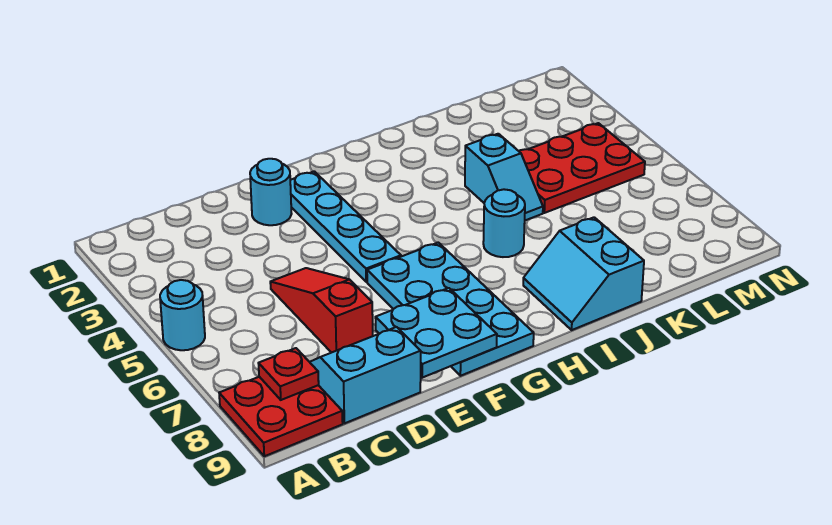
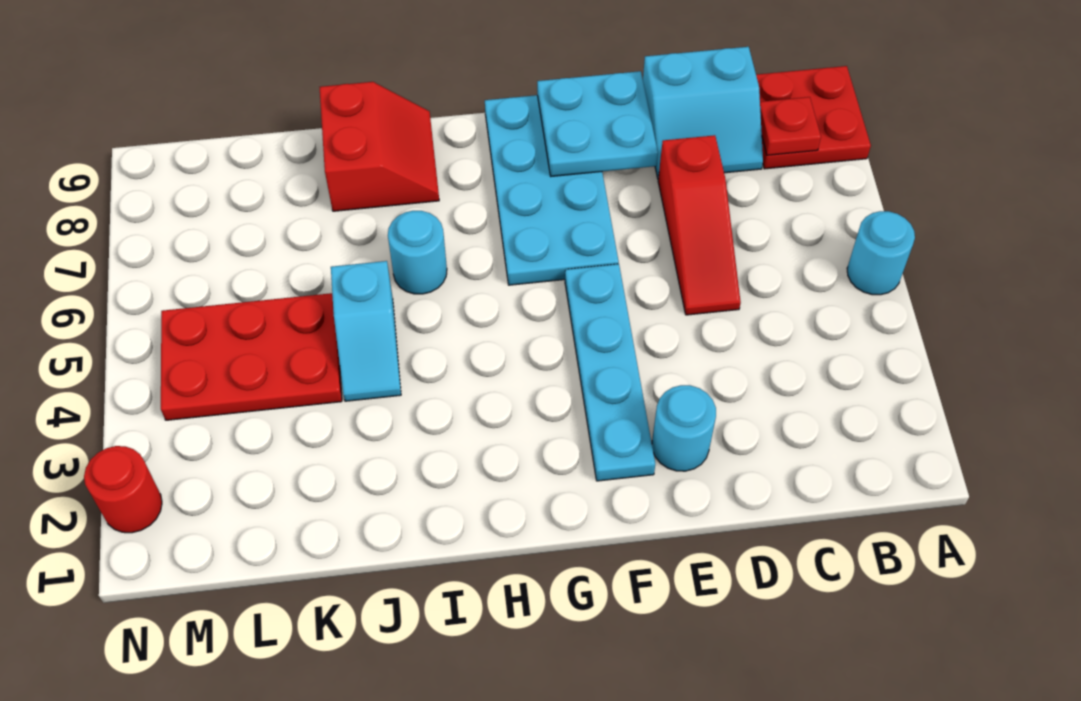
cyan slope I8:J9 level 1 top J -> red slope I8:J9 level 1 top J
cyan slope J4:J5 level 1 top 4 -> cyan slope J4:J5 level 1 top 5
none -> red round brick N2 level 1

